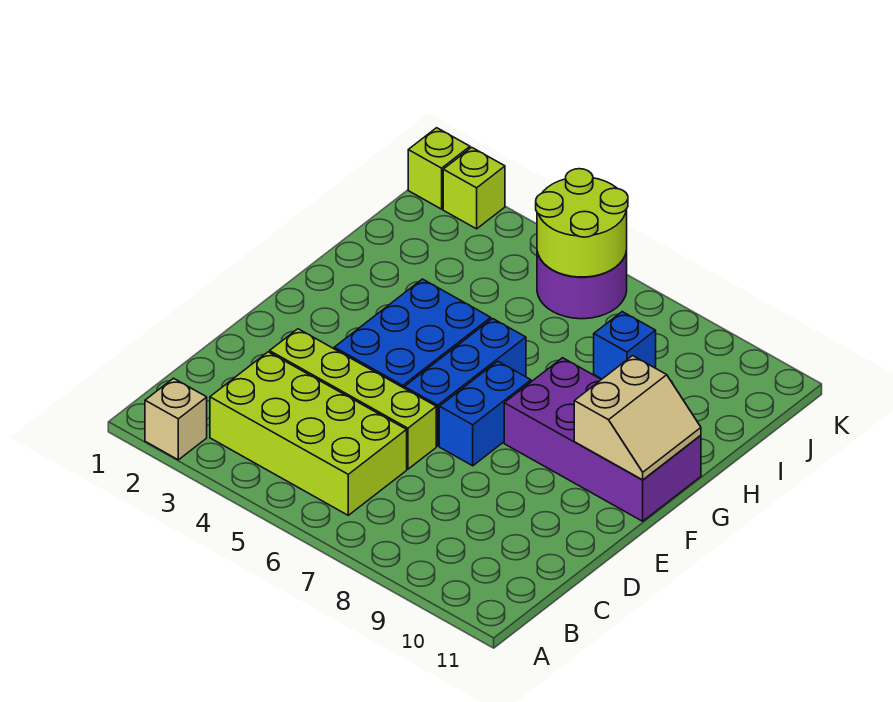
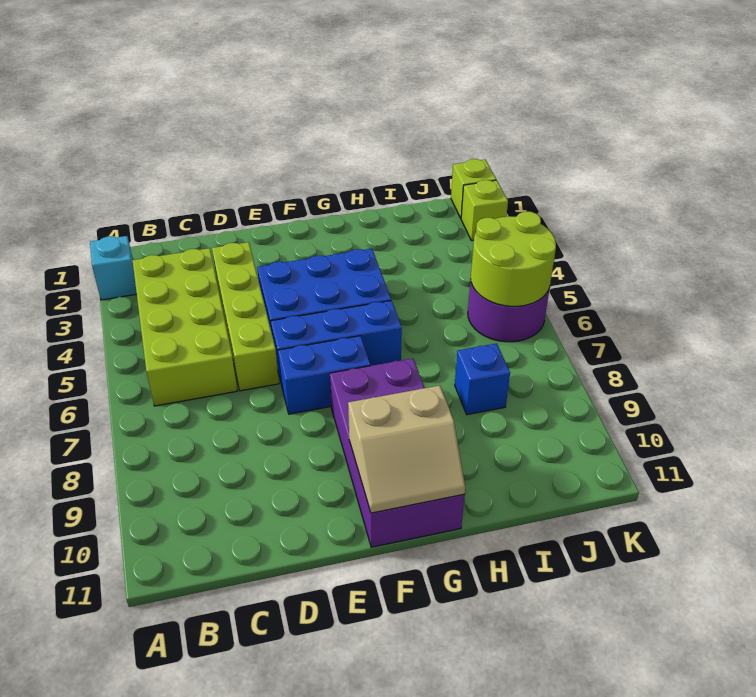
tan brick A2 level 1 -> cyan brick A2 level 1

